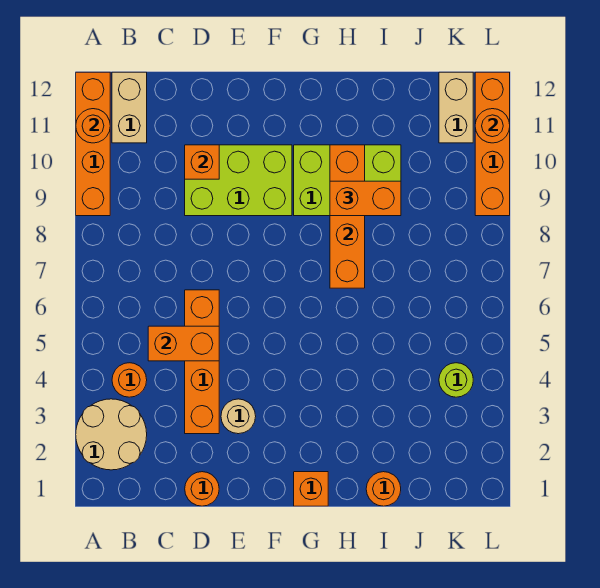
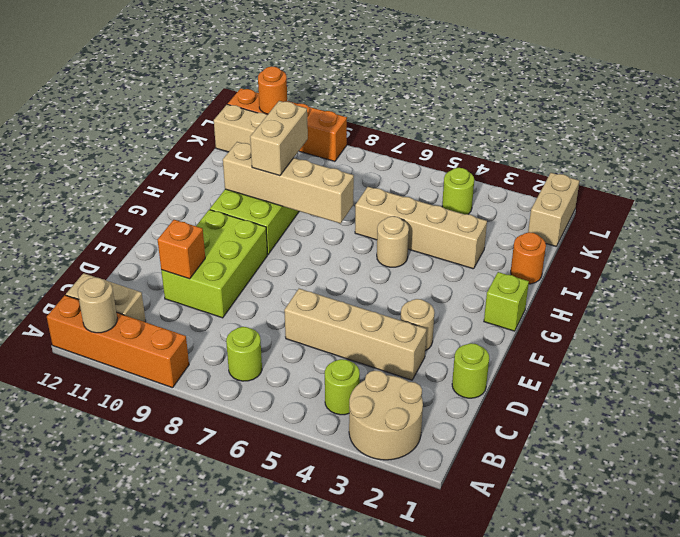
orange round brick A11 level 2 -> tan round brick A11 level 2
orange round brick B4 level 1 -> lime round brick B4 level 1
none -> lime round brick B7 level 1
orange brick C5:D5 level 2 -> none
orange round brick D1 level 1 -> lime round brick D1 level 1
orange brick D3:D6 level 1 -> tan brick D3:D6 level 1
orange brick G1 level 1 -> lime brick G1 level 1
none -> tan round brick H5 level 1
orange brick H7:H10 level 2 -> tan brick H7:H10 level 2
orange brick H9:I9 level 3 -> tan brick H9:I9 level 3
none -> tan brick I3:I6 level 1
none -> tan brick K1:L1 level 1

